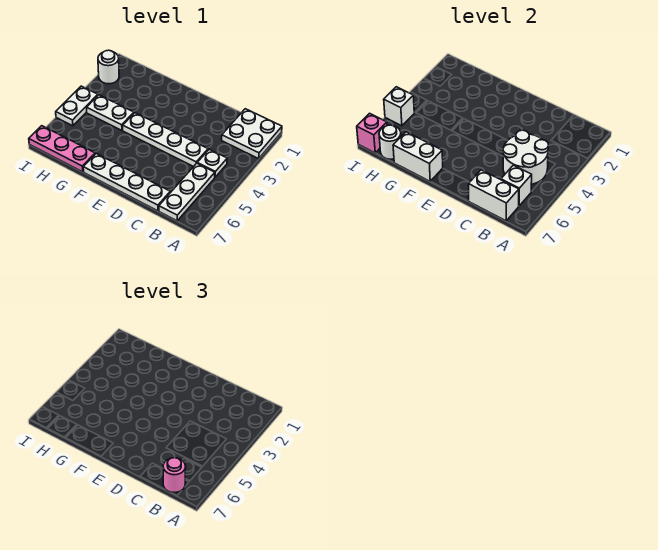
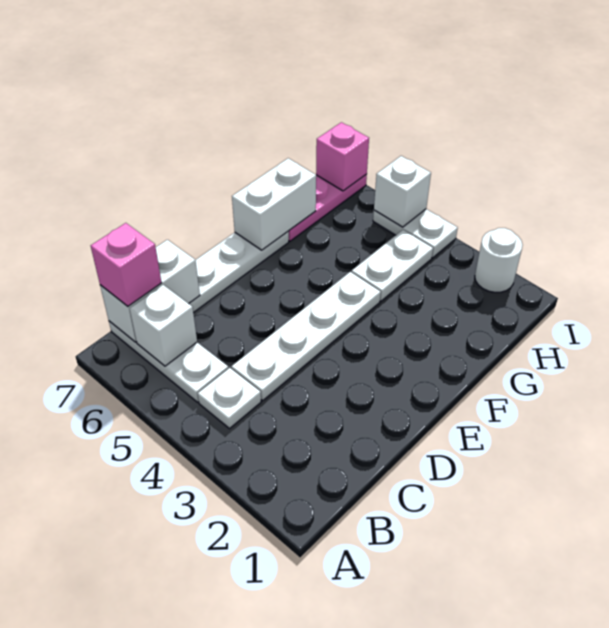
white plate A1:B2 level 1 -> none
white round brick B4:C5 level 2 -> none
pink round brick B7 level 3 -> pink brick B7 level 3
white round brick H7 level 2 -> none

